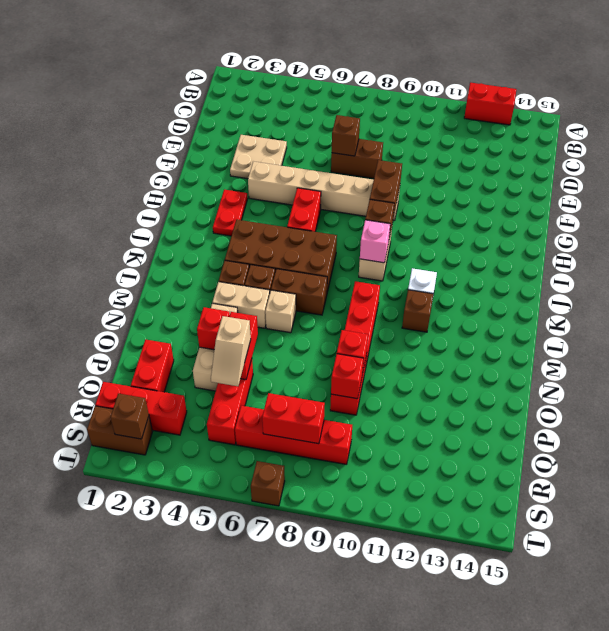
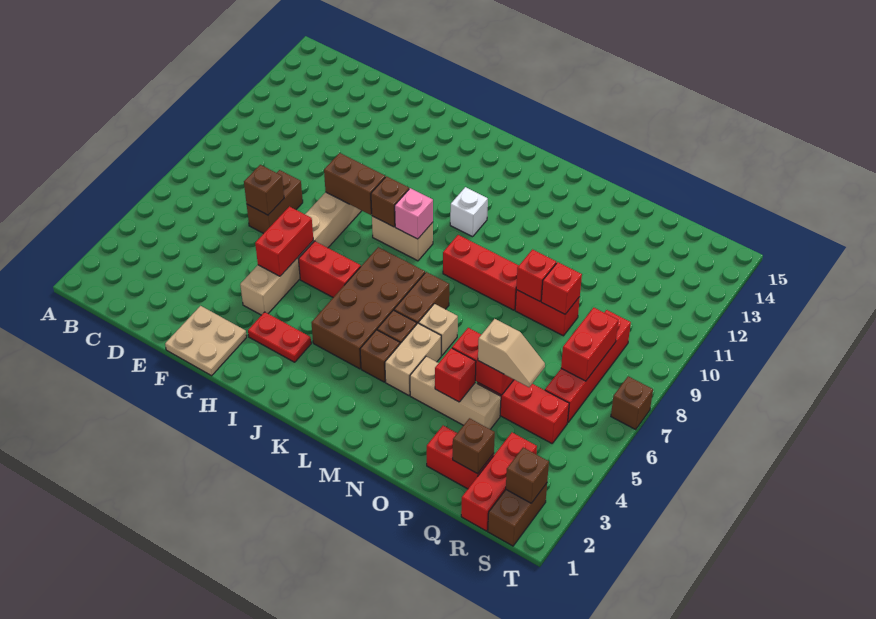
red brick A12:A13 level 1 -> red brick G5:G6 level 2
tan plate E3:F4 level 1 -> tan plate F1:G2 level 1
brown brick L11 level 1 -> brown brick Q2 level 2

